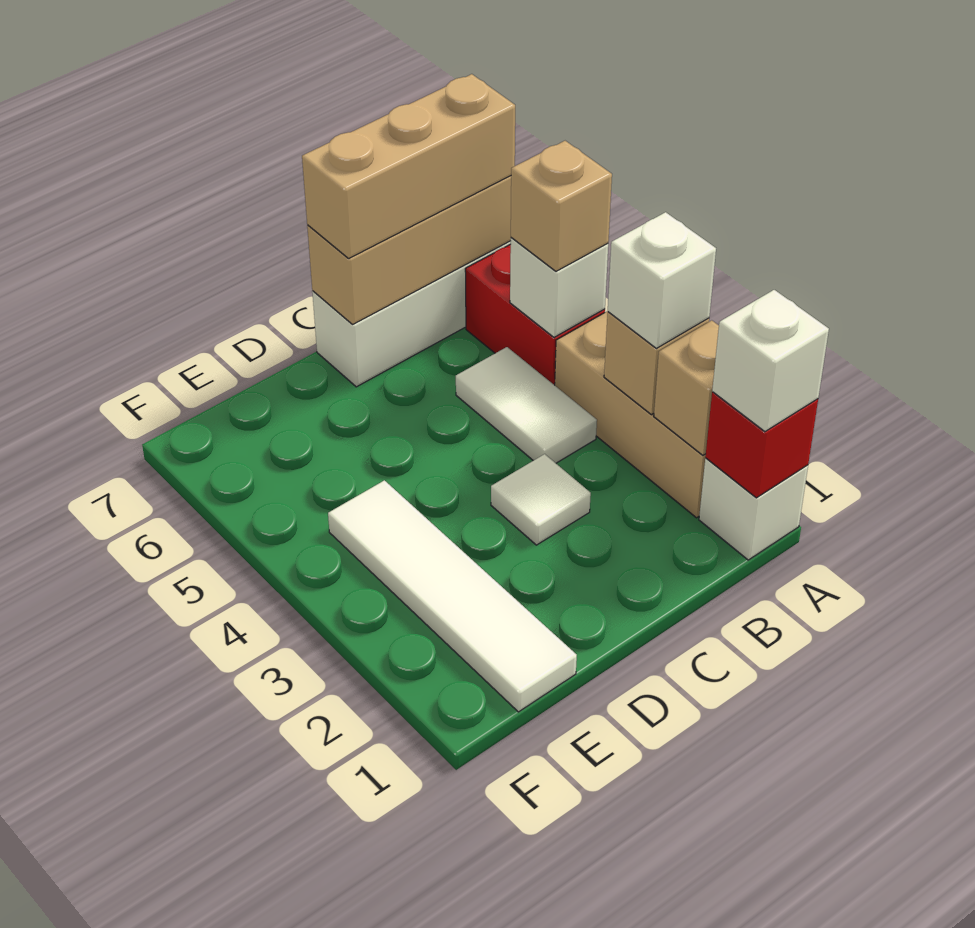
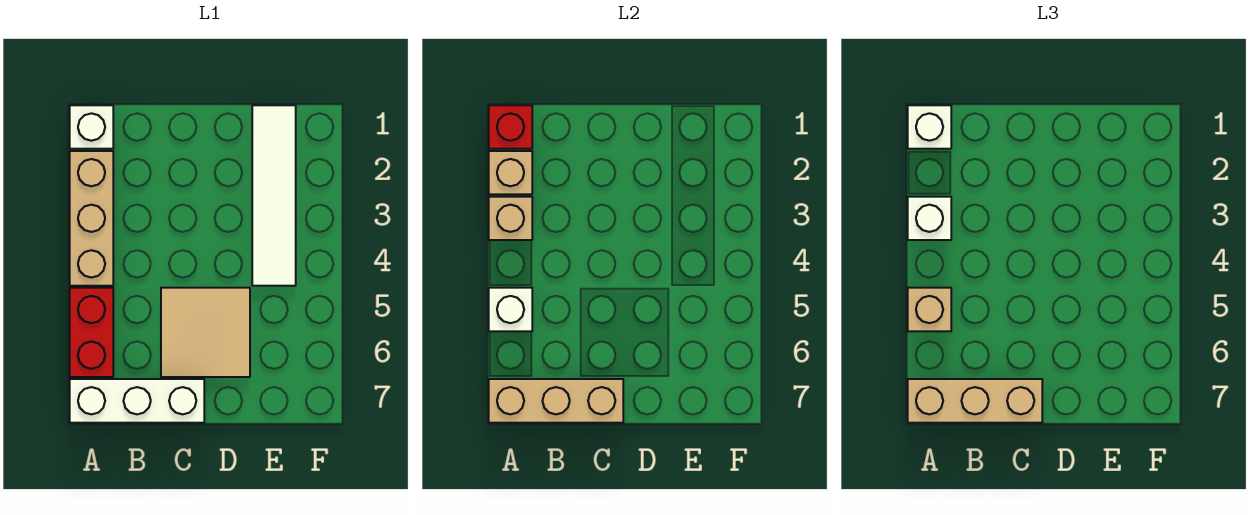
white tile B4:B5 level 1 -> none
white tile C3 level 1 -> none
none -> tan tile C5:D6 level 1

